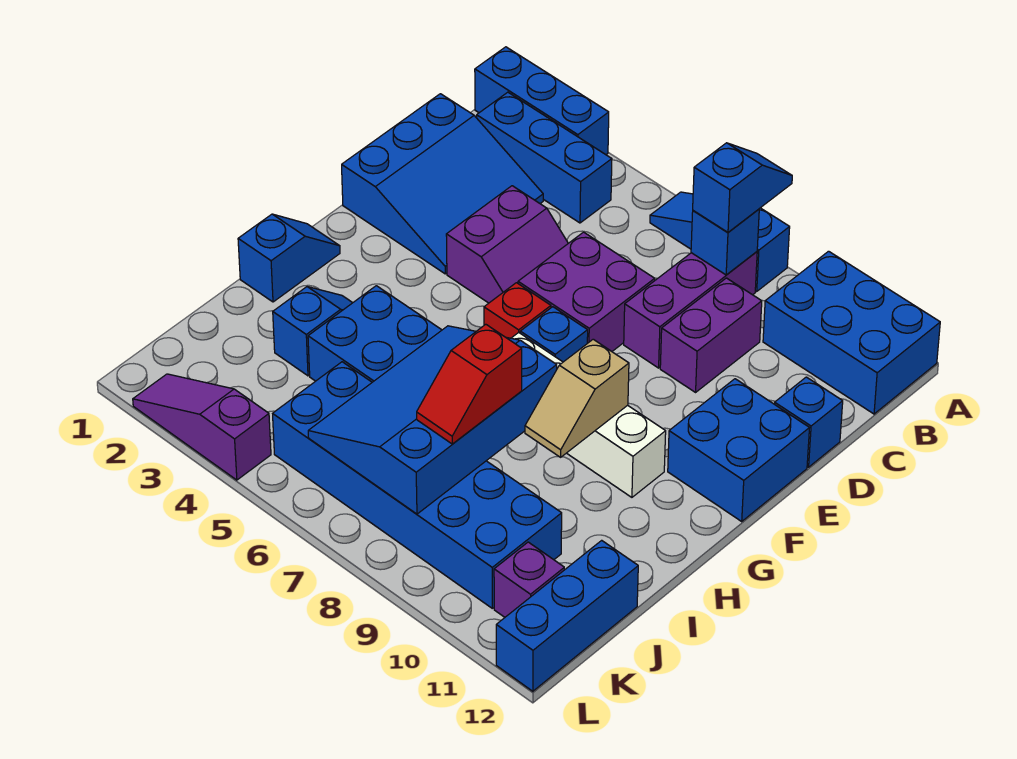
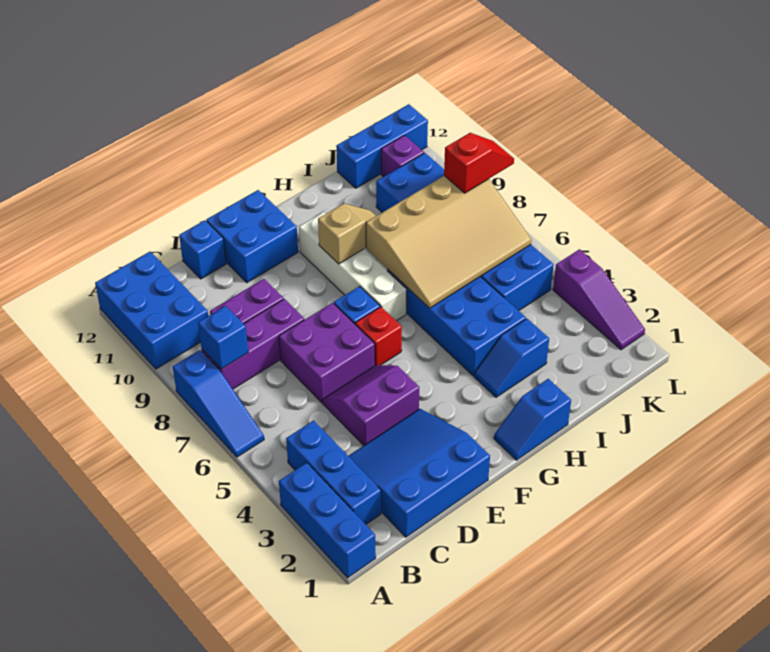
blue slope A8:B8 level 3 top B -> none
blue slope H6:K8 level 2 top 8 -> tan slope H6:K8 level 2 top 8
red slope I8:J8 level 3 top I -> red slope K8:L8 level 3 top K

